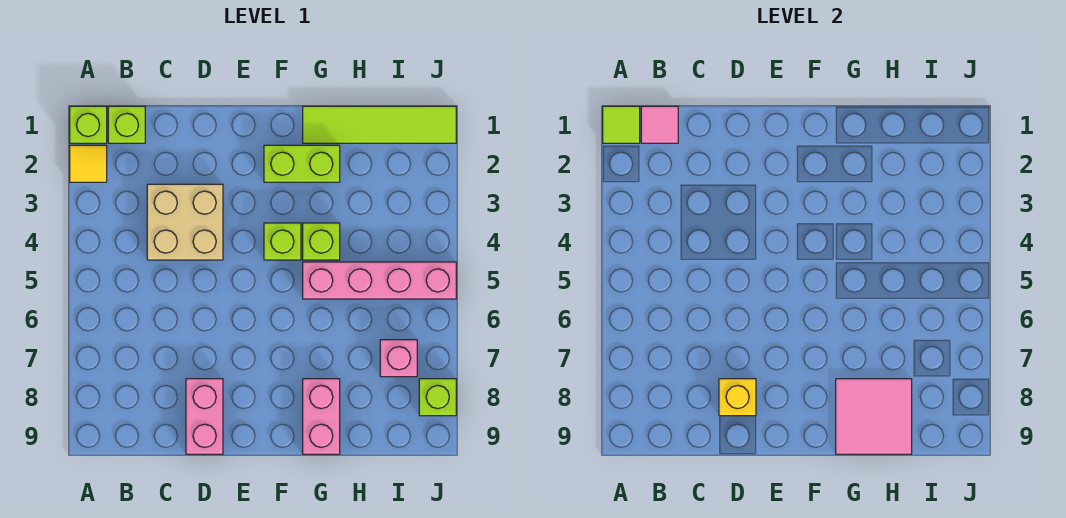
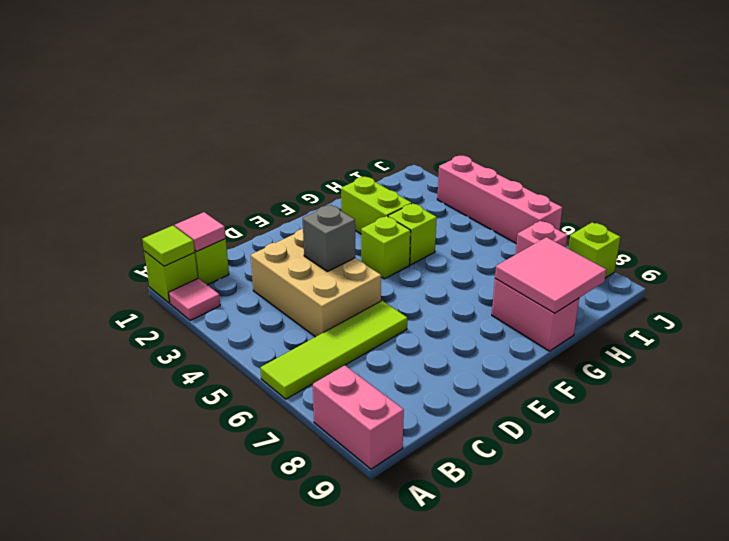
yellow tile A2 level 1 -> pink tile A2 level 1
tan brick C3:D4 level 1 -> tan brick C3:D5 level 1
none -> grey brick D4 level 2
pink brick D8:D9 level 1 -> pink brick A8:A9 level 1
yellow brick D8 level 2 -> none
lime brick F2:G2 level 1 -> lime brick G2:G3 level 1
lime tile G1:J1 level 1 -> lime tile A6:D6 level 1
pink brick G5:J5 level 1 -> pink brick J3:J6 level 1

